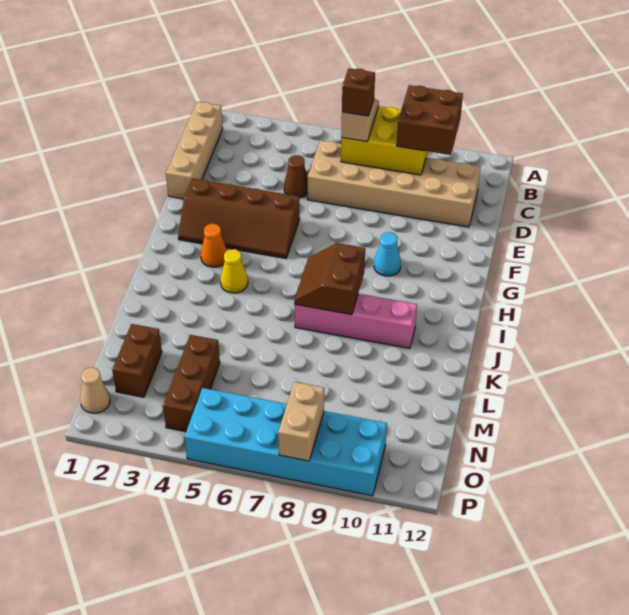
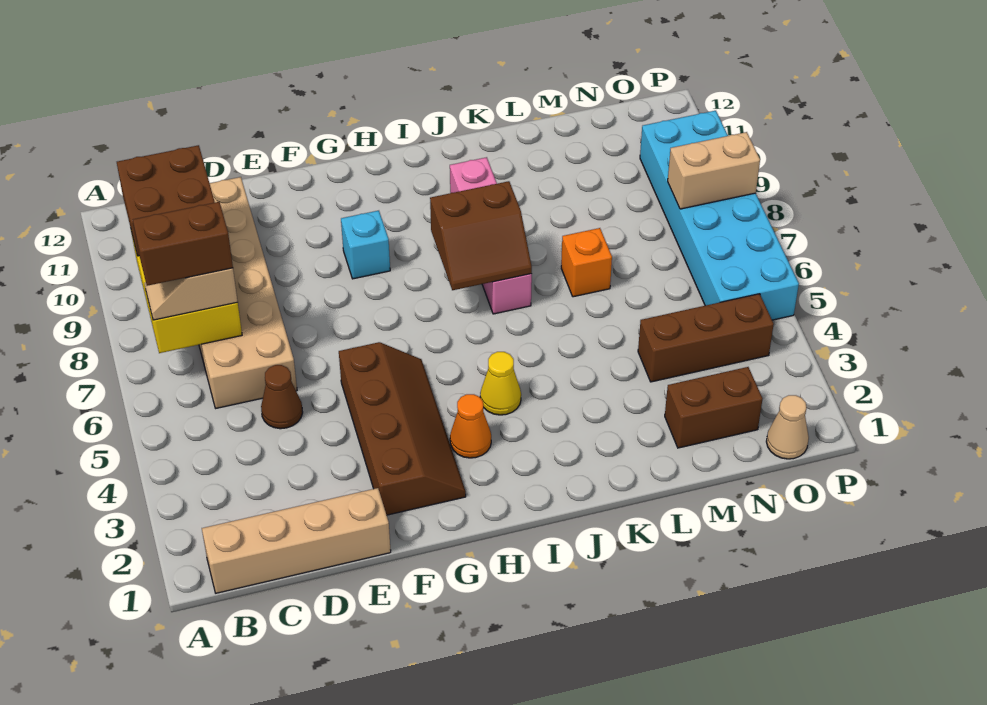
brown brick C7 level 4 -> brown brick B7:C7 level 4
cyan cone G9 level 1 -> cyan brick G9 level 1
none -> orange brick L7 level 1

